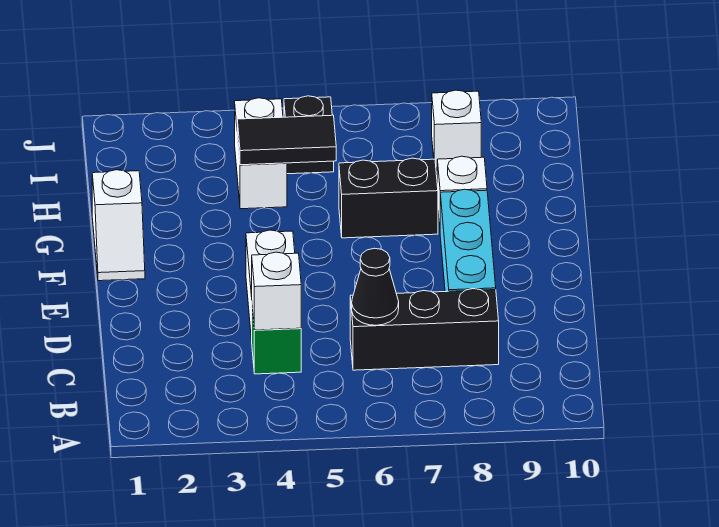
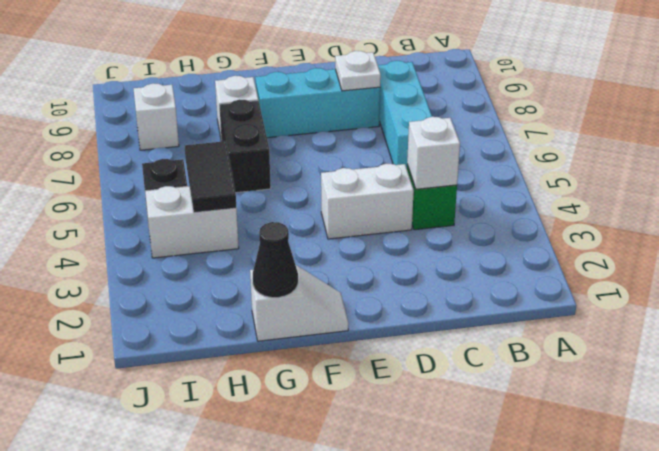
black brick C6:C8 level 1 -> cyan brick C6:C8 level 1
black cone C6 level 2 -> black cone G1 level 2
none -> white plate D8 level 2

